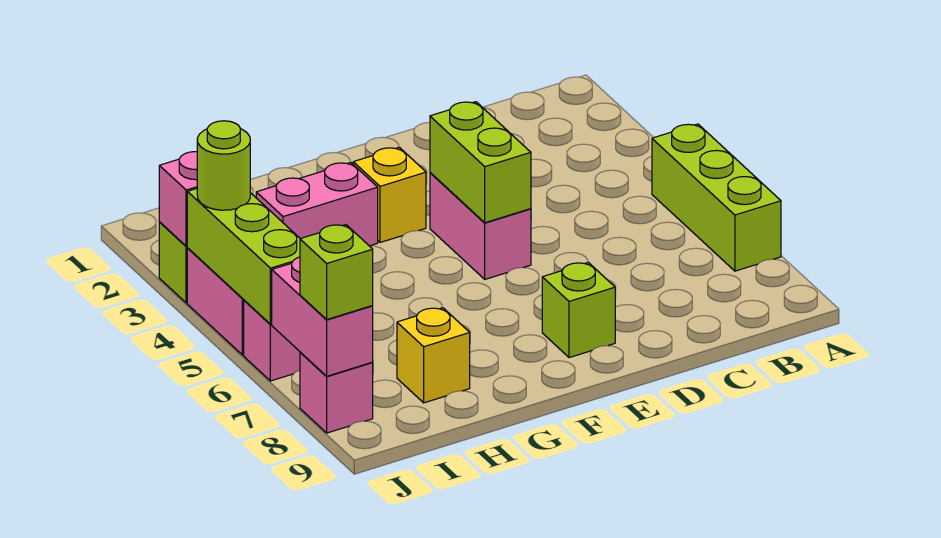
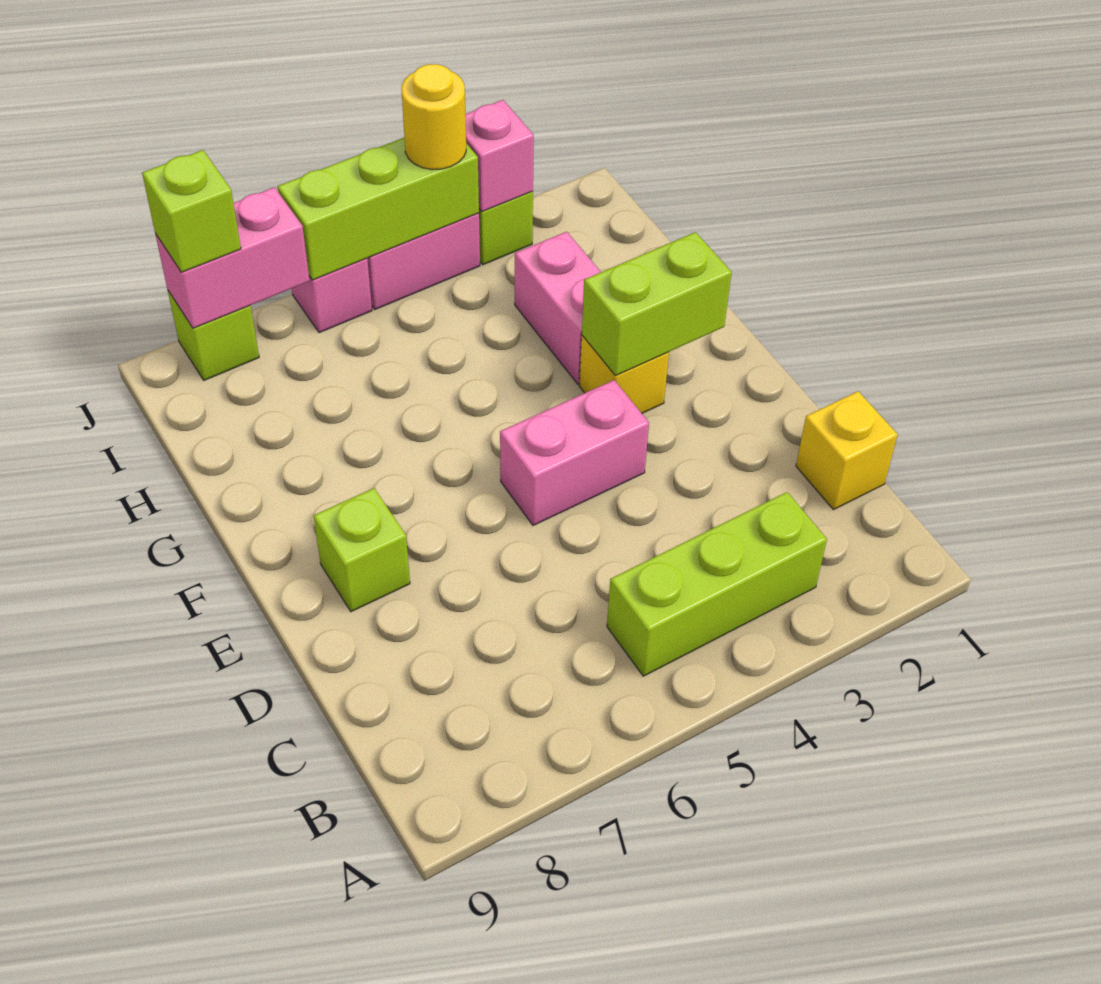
lime brick A5:A7 level 1 -> lime brick B3:B5 level 1
lime brick E4:E5 level 2 -> lime brick F2:F3 level 2
yellow brick H8 level 1 -> yellow brick C1 level 1
lime round brick J4 level 3 -> yellow round brick J4 level 3
pink brick J8 level 1 -> lime brick J8 level 1

